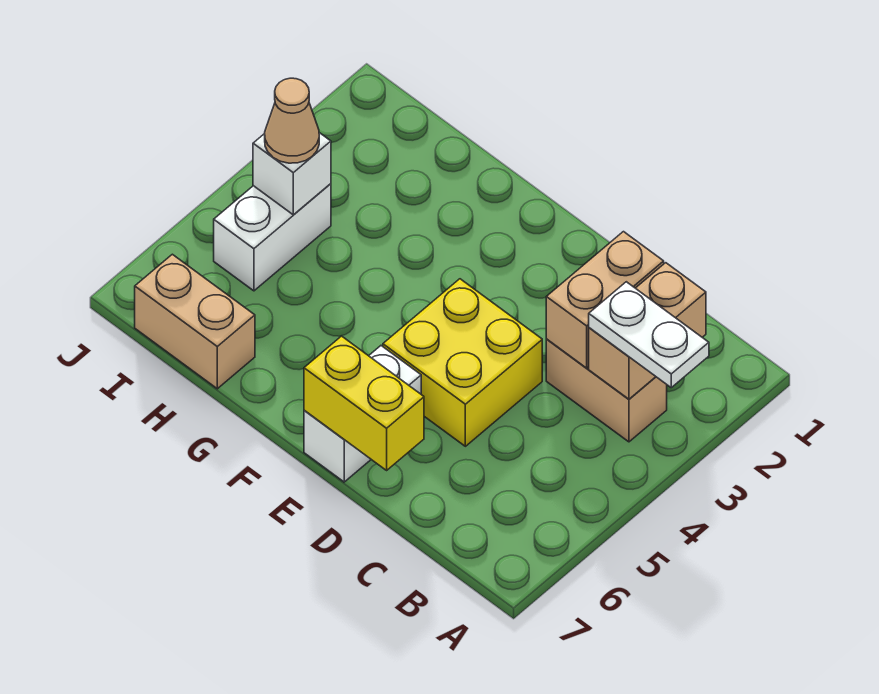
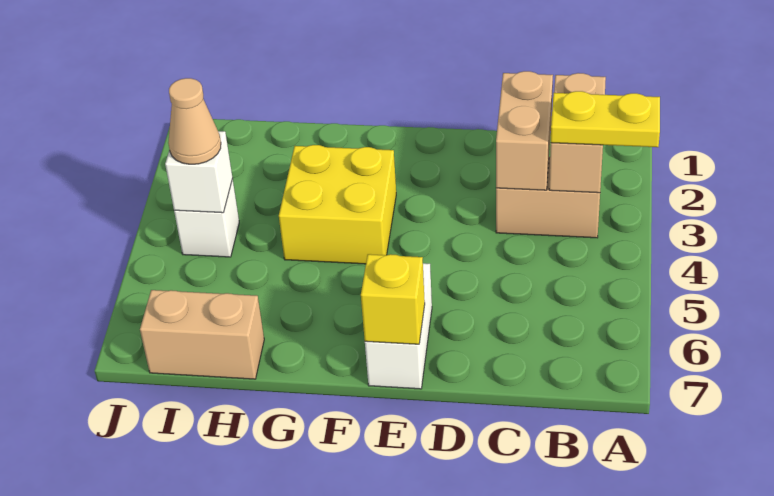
white plate A3:B3 level 3 -> yellow plate A3:B3 level 3
yellow brick D4:E5 level 1 -> yellow brick F3:G4 level 1
yellow brick D7:E7 level 2 -> yellow brick E7 level 2
white brick I4:I5 level 1 -> white brick I4 level 1

